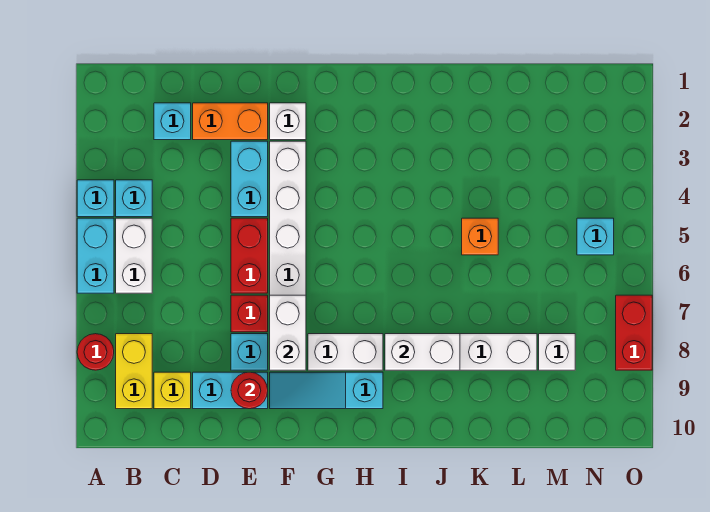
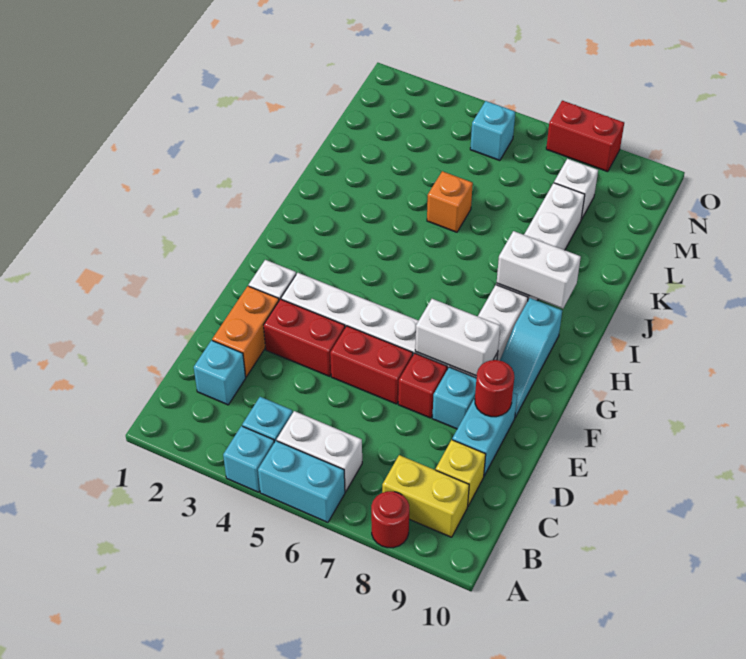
cyan brick E3:E4 level 1 -> red brick E3:E4 level 1
white brick I8:J8 level 2 -> white brick I8:I9 level 2

